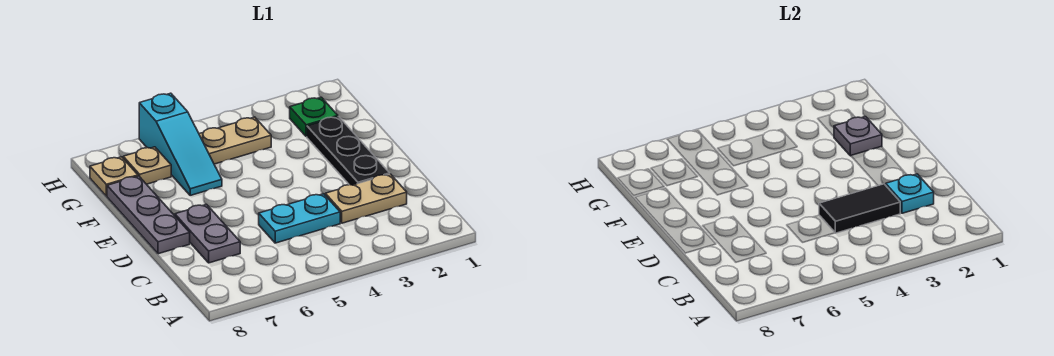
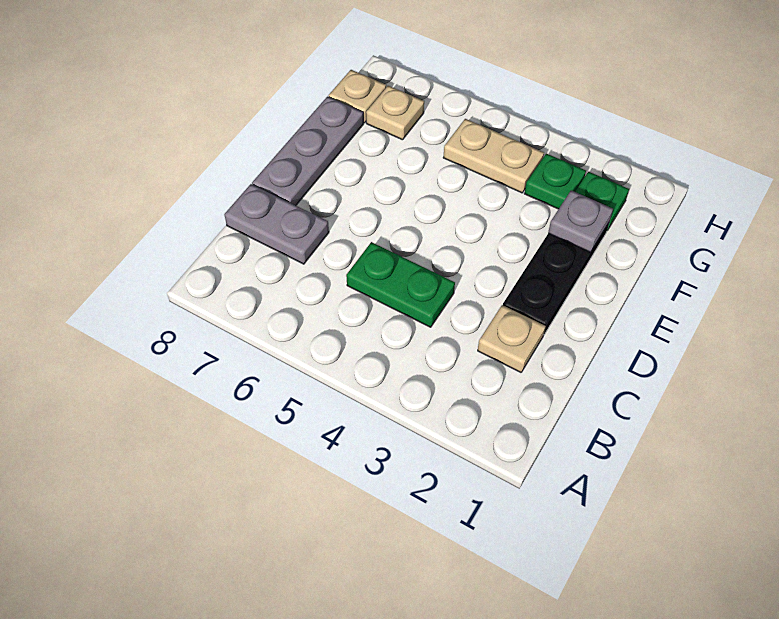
tan plate C2:C3 level 1 -> tan plate C2 level 1
cyan plate C2 level 2 -> none
black tile C3:C4 level 2 -> none
cyan plate C4:C5 level 1 -> green plate C4:C5 level 1
grey plate C7:D7 level 1 -> grey plate C7:C8 level 1
cyan slope F6:H6 level 1 top H -> none
none -> green plate G3 level 1

